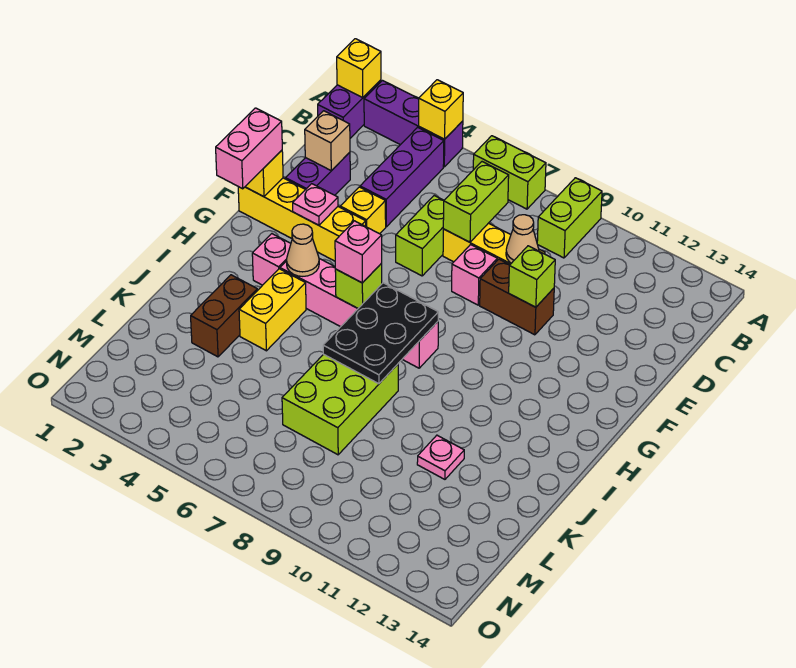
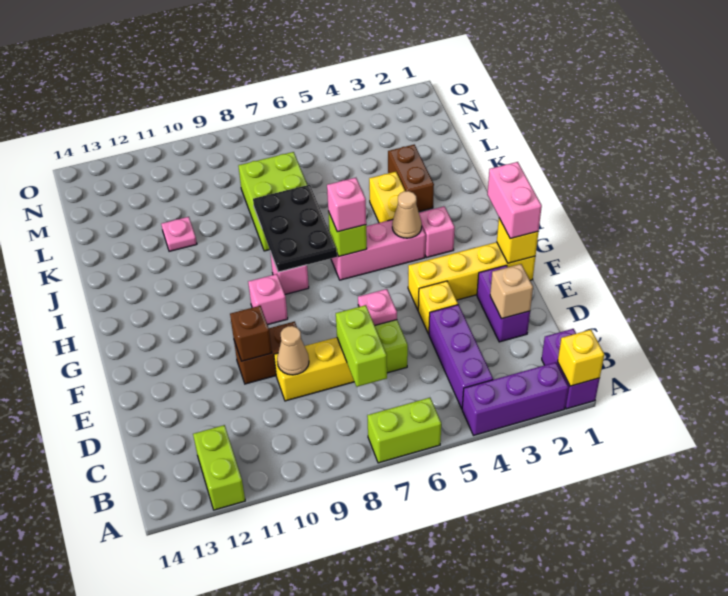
yellow brick A4 level 2 -> none
lime brick A9:B9 level 1 -> lime brick A12:B12 level 1
pink brick E8 level 1 -> pink brick G9 level 1
lime brick E10 level 2 -> brown brick E10 level 2
pink plate F3 level 2 -> pink plate E6 level 2

